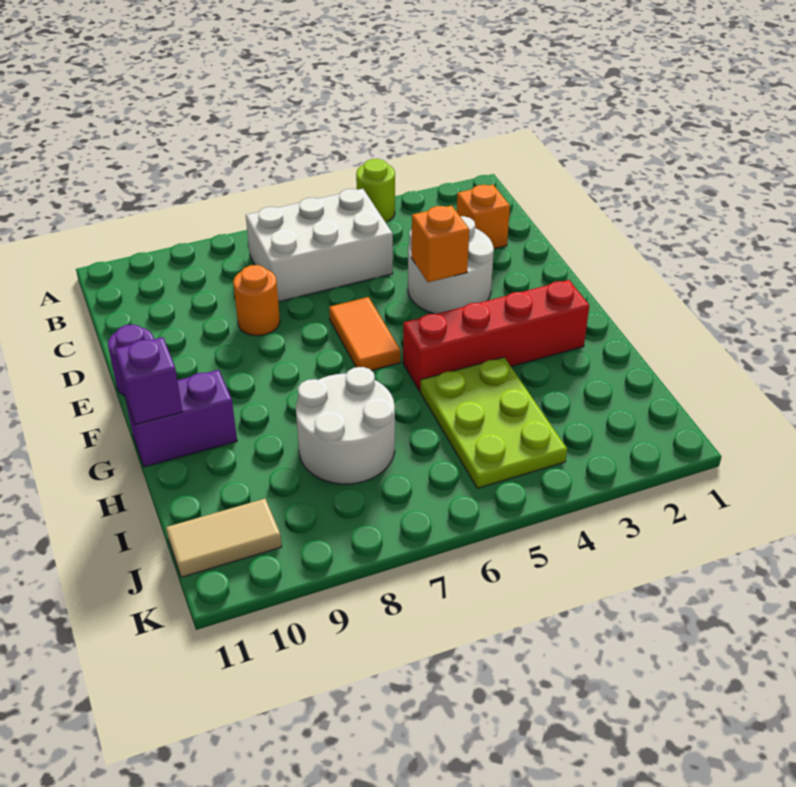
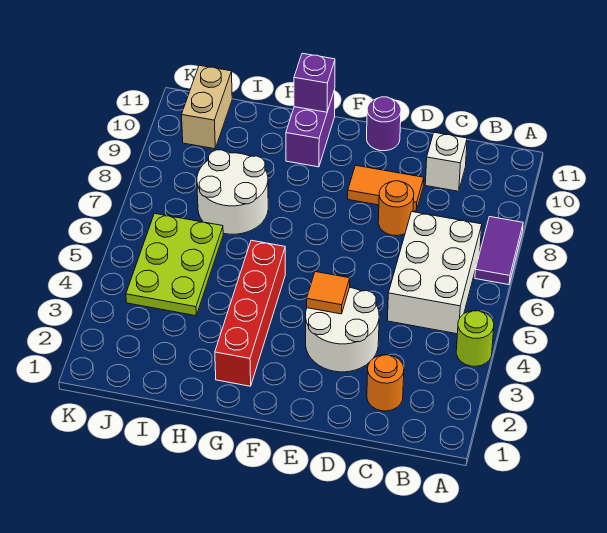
none -> purple tile A7:A8 level 1
orange brick C2 level 1 -> orange round brick C2 level 1
none -> white brick C10 level 1
orange brick E4 level 2 -> orange tile E4 level 2
orange tile E6:F6 level 1 -> orange tile D9:E9 level 1
lime plate H4:J5 level 1 -> lime plate I4:J6 level 1
tan tile J10:J11 level 1 -> tan brick J10:J11 level 1

